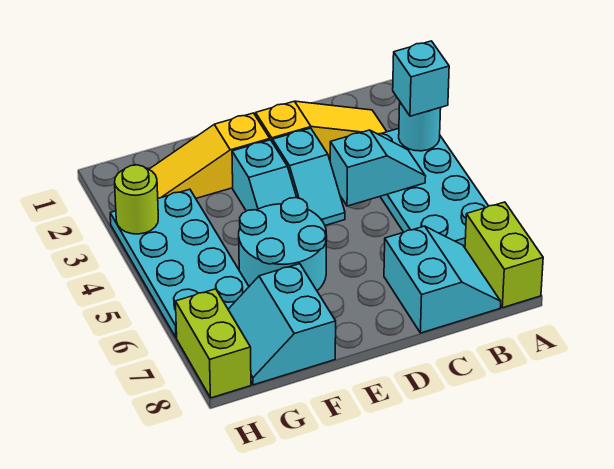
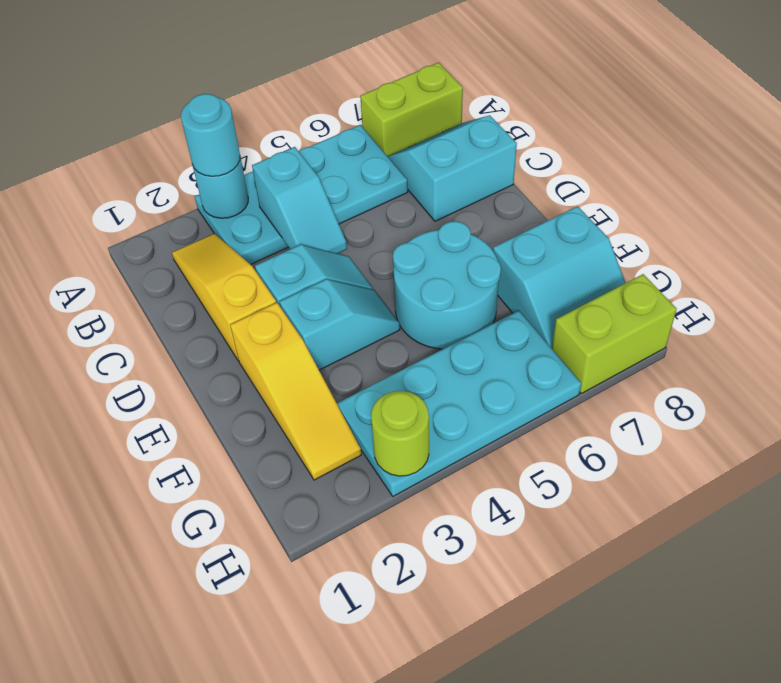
cyan brick A3 level 3 -> cyan round brick A3 level 3
cyan slope B4:C4 level 2 top C -> cyan slope B4:C4 level 2 top B

